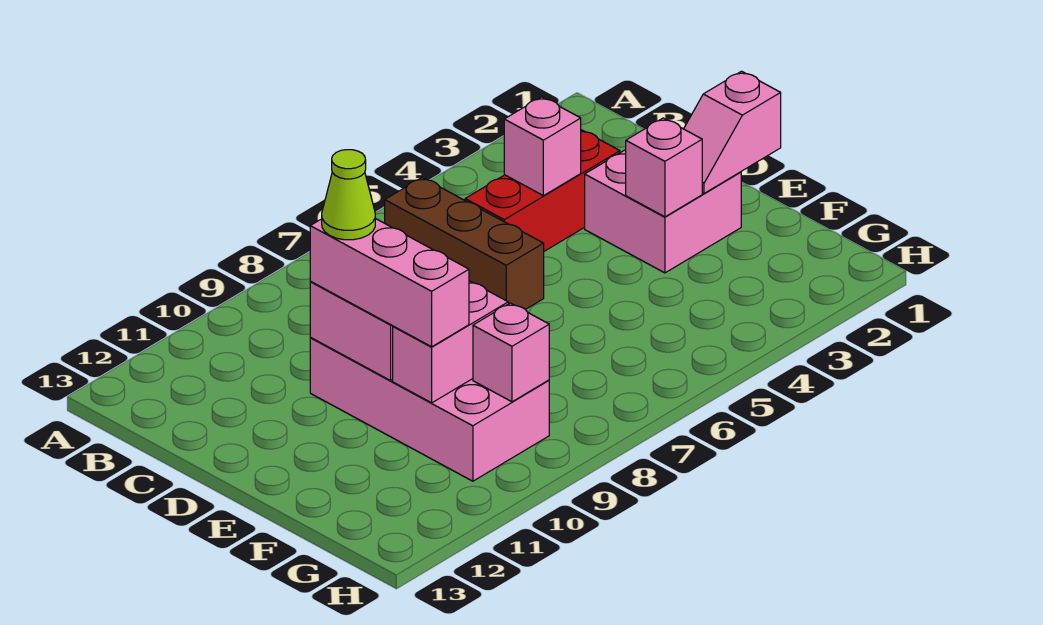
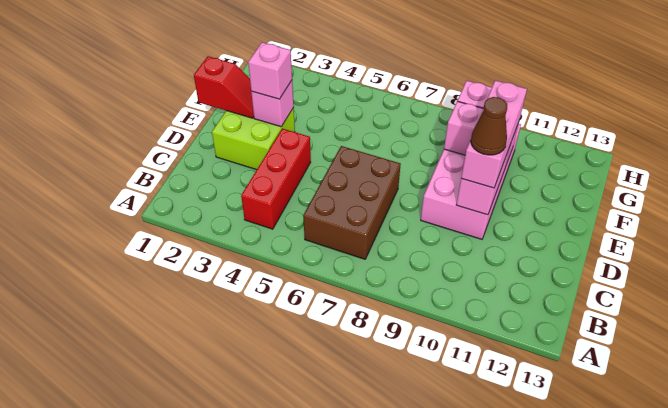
brown brick B6:D6 level 1 -> brown brick B6:D7 level 1
red brick C3:C5 level 1 -> red brick B4:D4 level 1
pink brick C4 level 2 -> pink brick E3 level 3
pink brick D2:E3 level 1 -> lime brick D2:E3 level 1
lime cone D10 level 4 -> brown cone D10 level 4
pink slope E1:E2 level 2 top 1 -> red slope E1:E2 level 2 top 1

